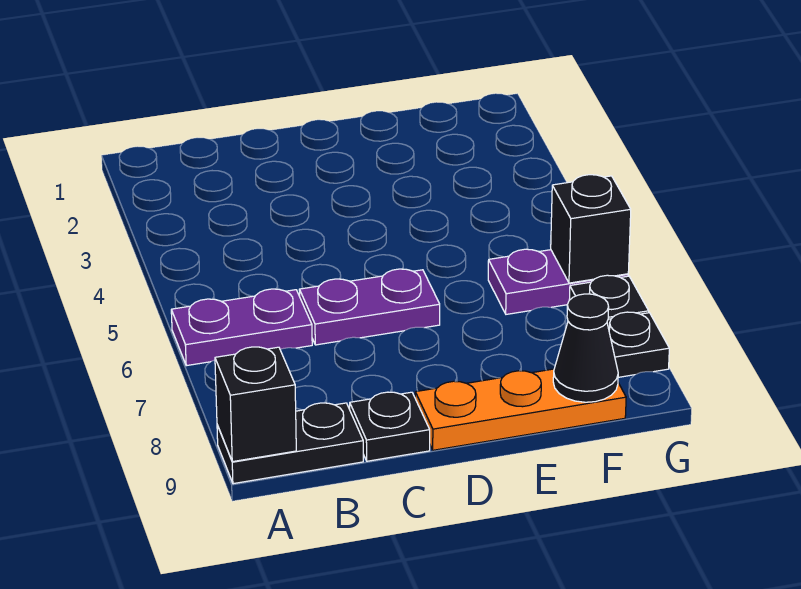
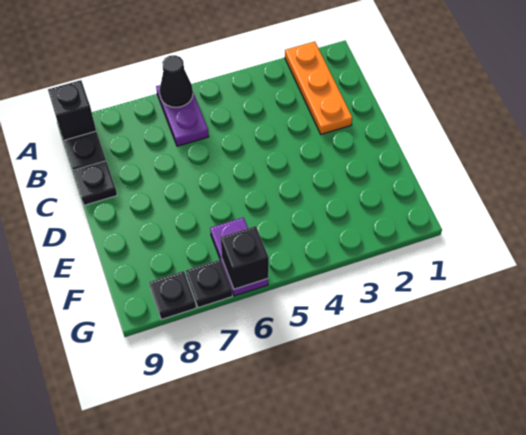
purple plate C6:D6 level 1 -> none
orange plate D9:F9 level 1 -> orange plate A2:C2 level 1
black cone F9 level 2 -> black cone A6 level 2

